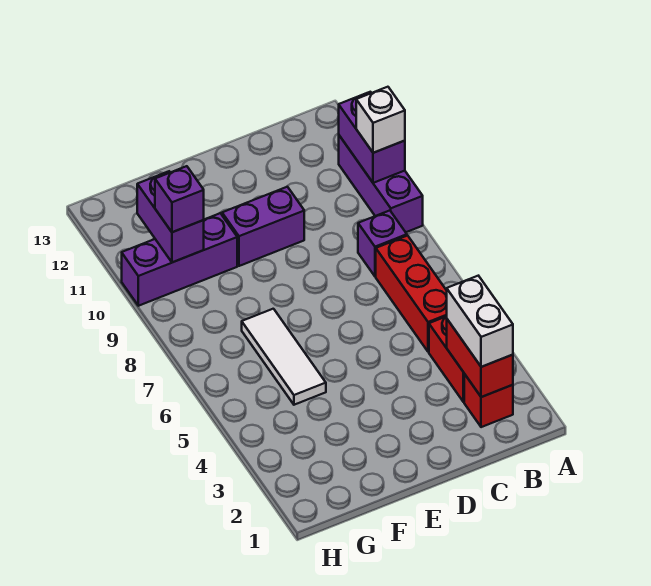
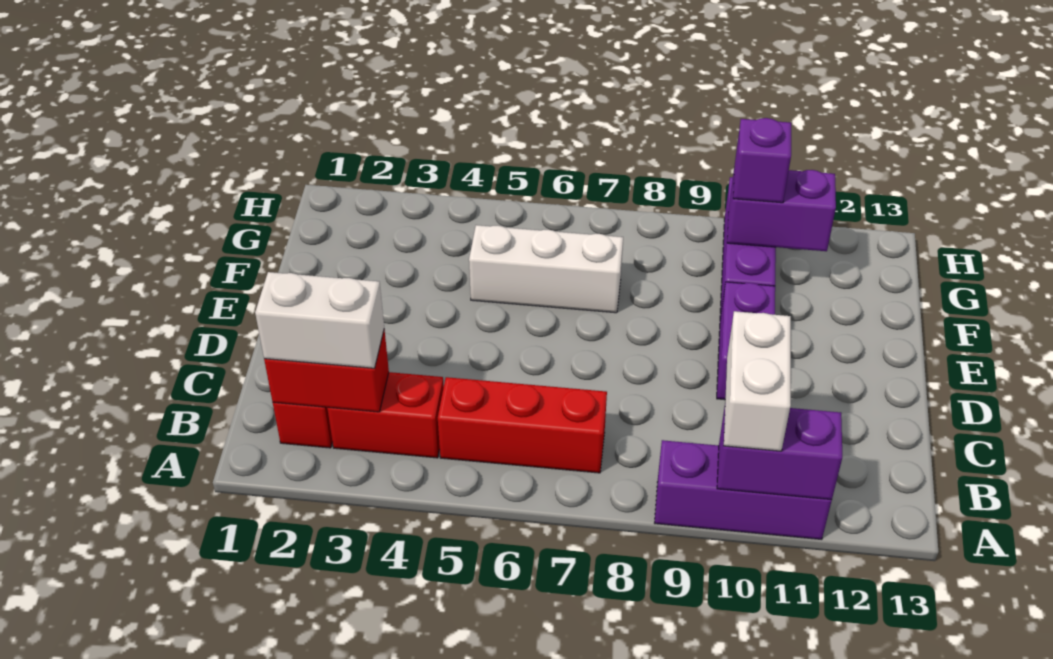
white brick A10 level 3 -> white brick A10:B10 level 3
purple brick B8 level 1 -> none
white tile F5:F7 level 1 -> white brick F5:F7 level 1

